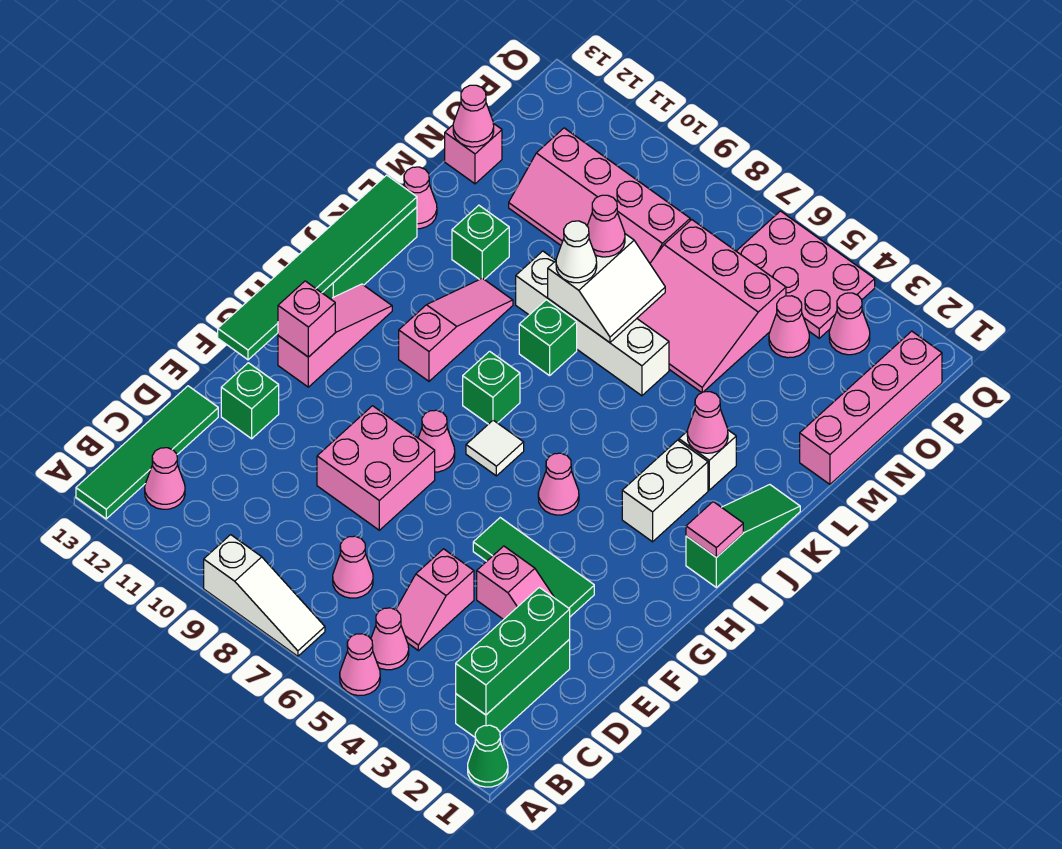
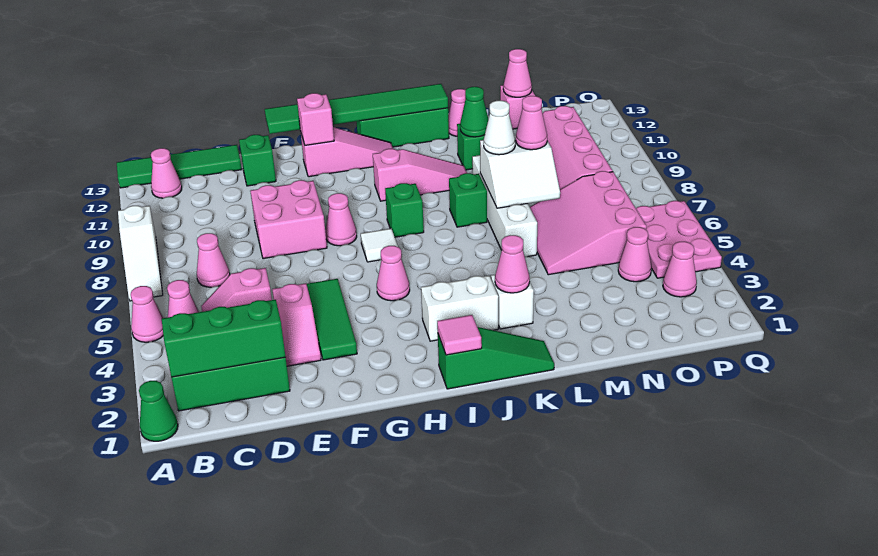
none -> green cone L11 level 2
pink brick M1:P1 level 1 -> none

